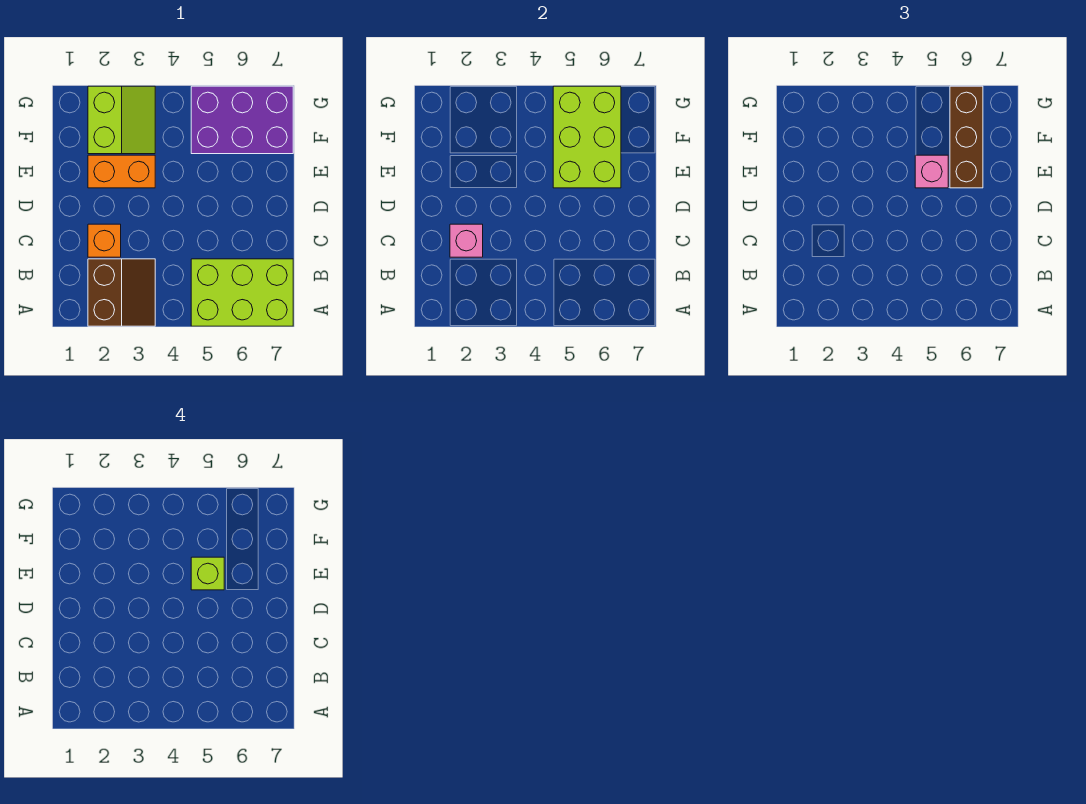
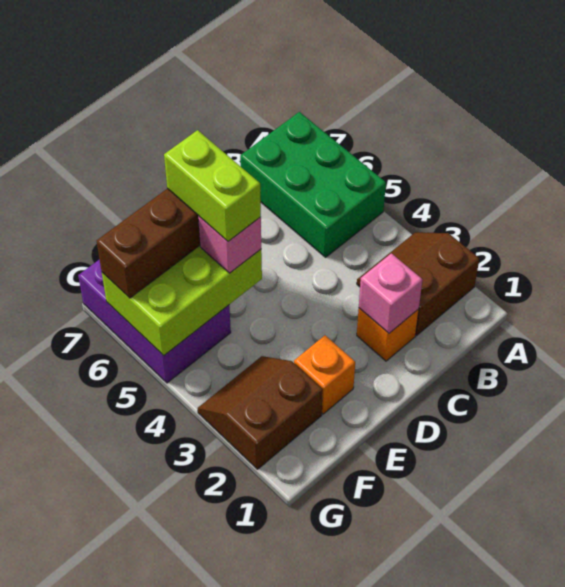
lime brick A5:B7 level 1 -> green brick A5:B7 level 1
orange brick E2:E3 level 1 -> orange brick E2 level 1
lime brick E5 level 4 -> lime brick E5:E6 level 4
lime slope F2:G3 level 1 top 2 -> brown slope F2:G3 level 1 top 2

